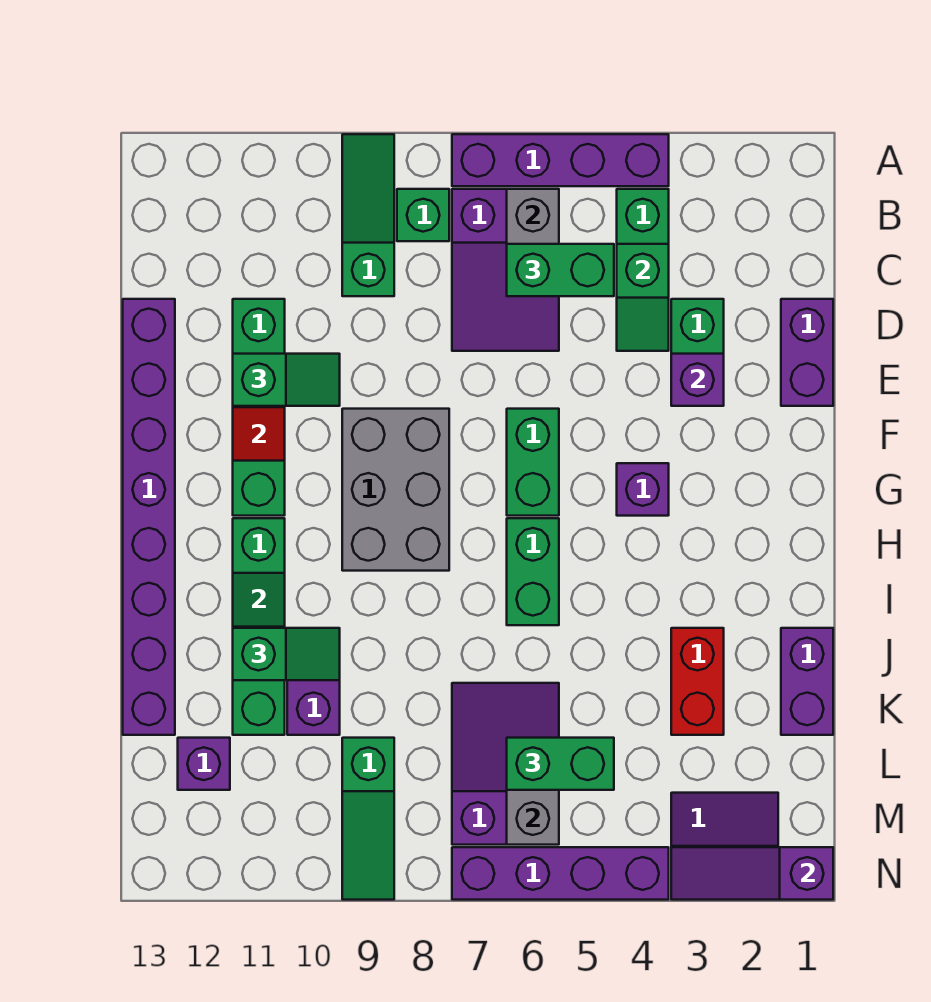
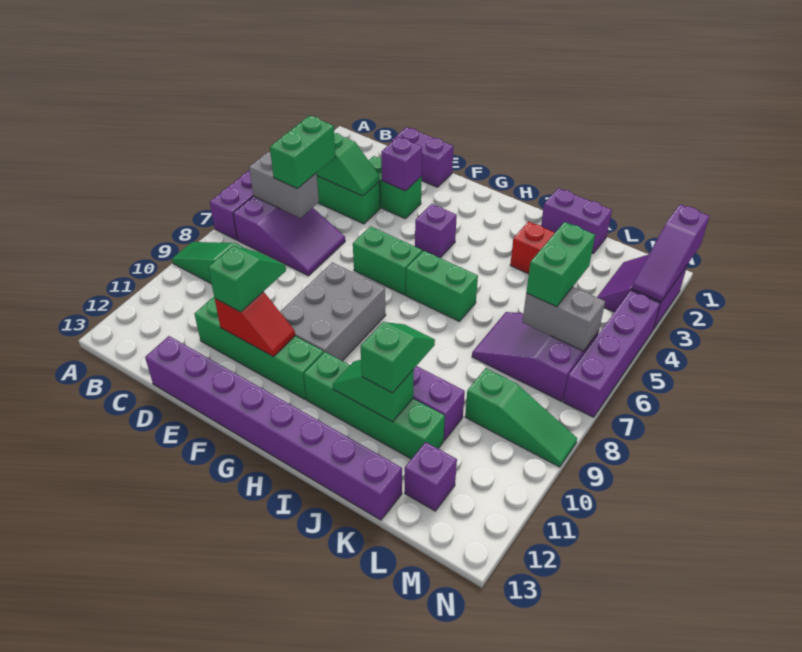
green brick B8 level 1 -> none
grey brick F8:H9 level 1 -> grey brick F8:G10 level 1

